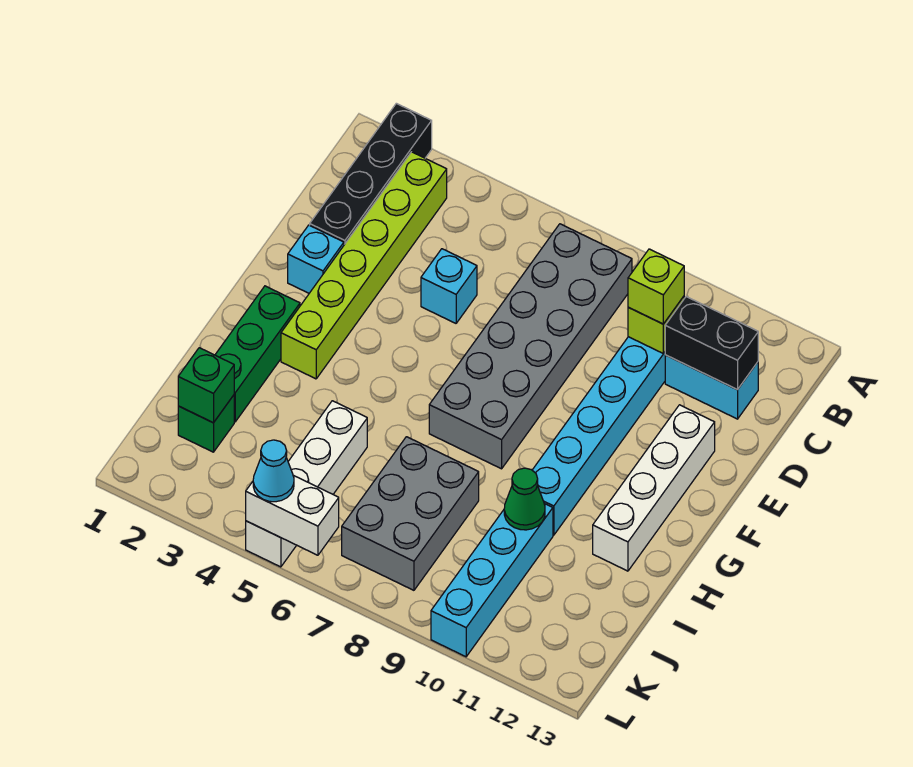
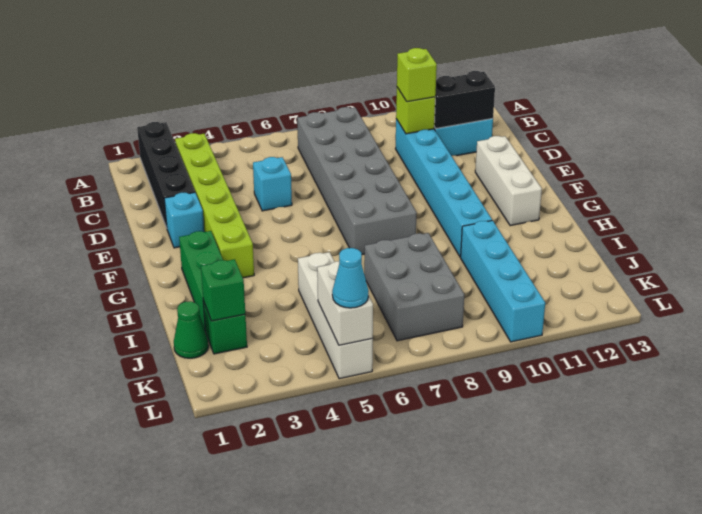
white brick E12:H12 level 1 -> white brick E12:G12 level 1
green cone I10 level 2 -> green cone J1 level 1
white brick L5:L6 level 2 -> white brick K5:L5 level 2

